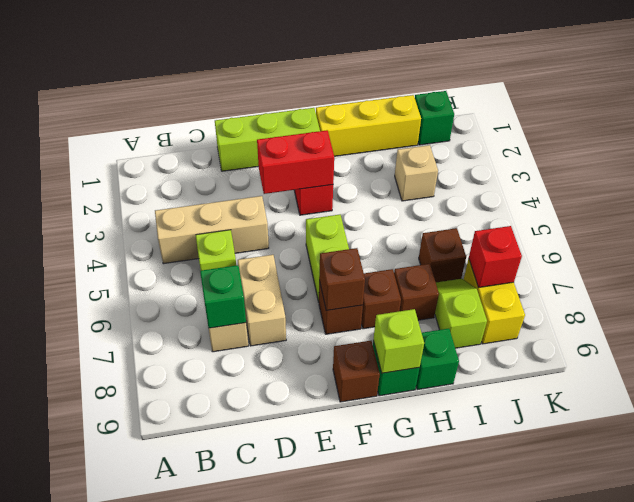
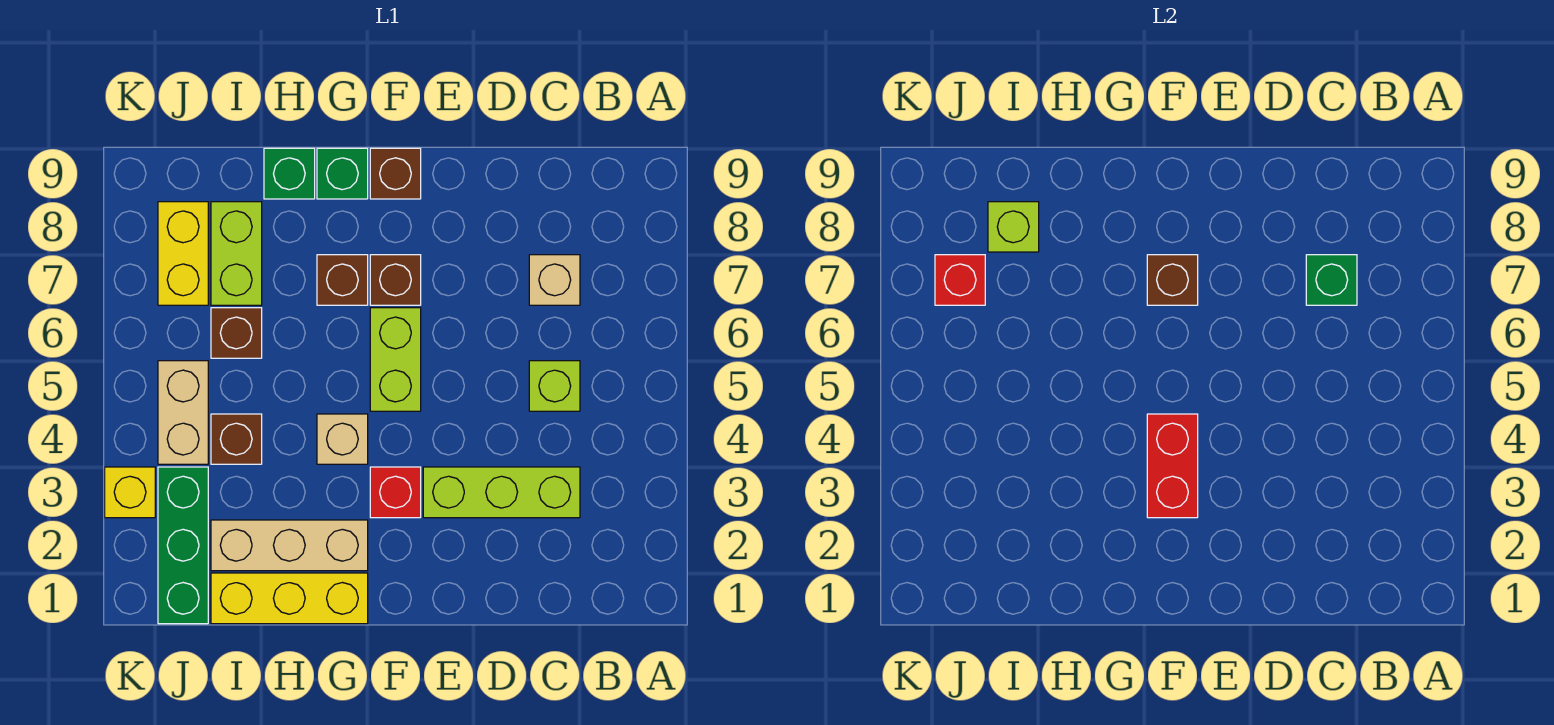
tan brick B4:D4 level 1 -> tan brick G2:I2 level 1
lime brick D1:F1 level 1 -> lime brick C3:E3 level 1
tan brick D6:D7 level 1 -> tan brick J4:J5 level 1
red brick E3:F3 level 2 -> red brick F3:F4 level 2
lime brick G9 level 2 -> lime brick I8 level 2
brown brick H7 level 1 -> brown brick I4 level 1
tan brick I3 level 1 -> tan brick G4 level 1
lime slope I7:I8 level 1 top 8 -> lime brick I7:I8 level 1
green brick J1 level 1 -> green brick J1:J3 level 1
none -> yellow brick K3 level 1

